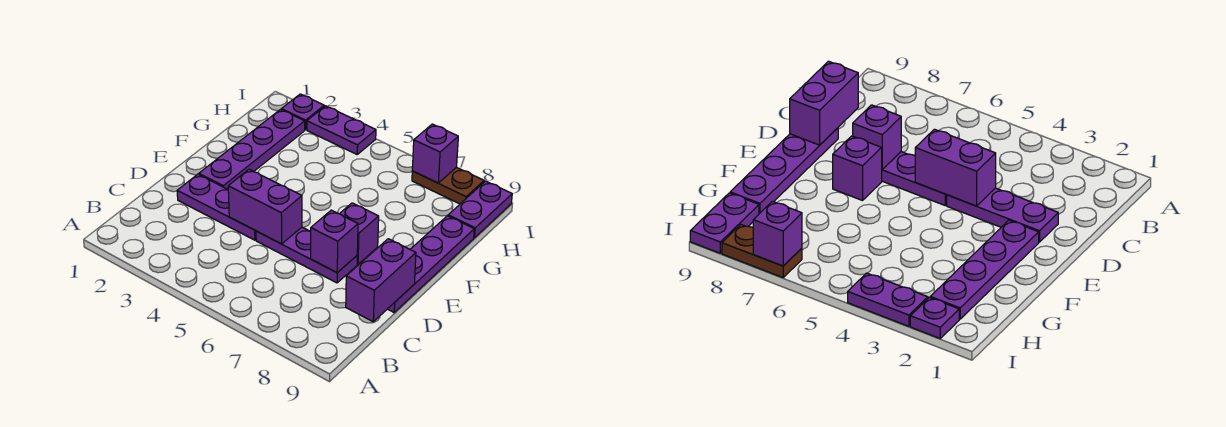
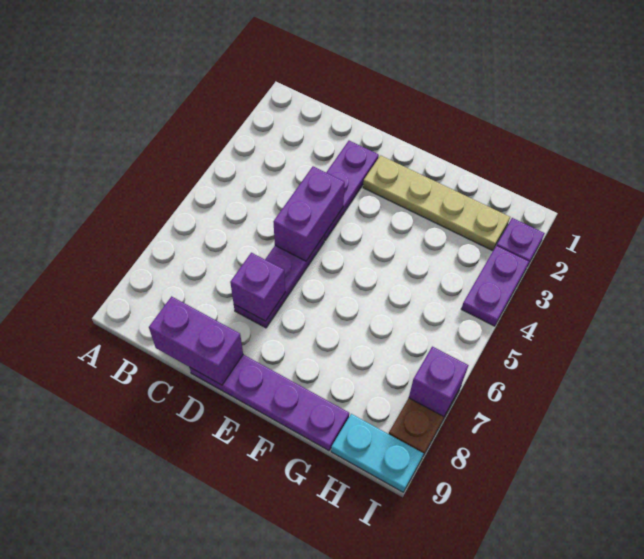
purple plate E2:H2 level 1 -> tan plate E2:H2 level 1
purple brick E7 level 1 -> none
purple plate H9:I9 level 1 -> cyan plate H9:I9 level 1

